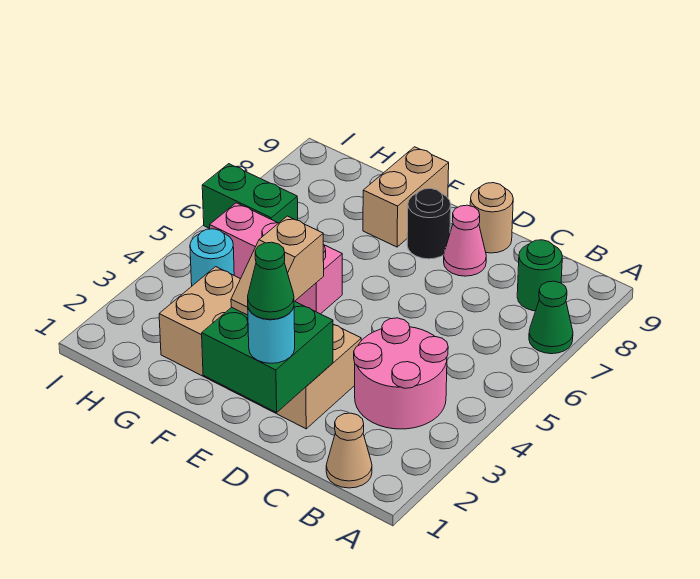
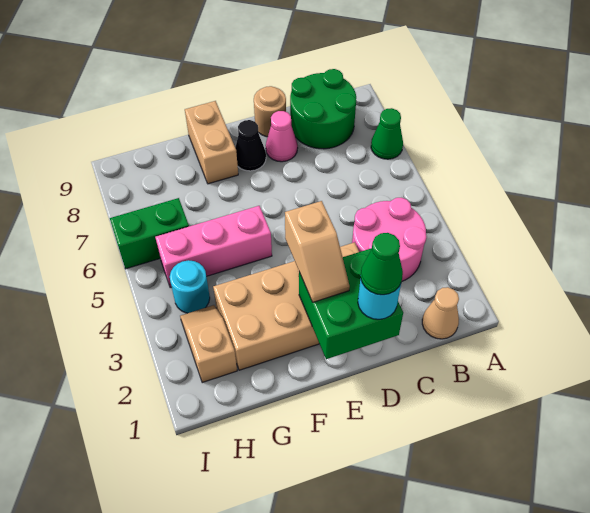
green round brick B8 level 1 -> green round brick B8:C9 level 1
black round brick E8 level 1 -> black cone E8 level 1
none -> tan slope H2:H3 level 1 top 2

